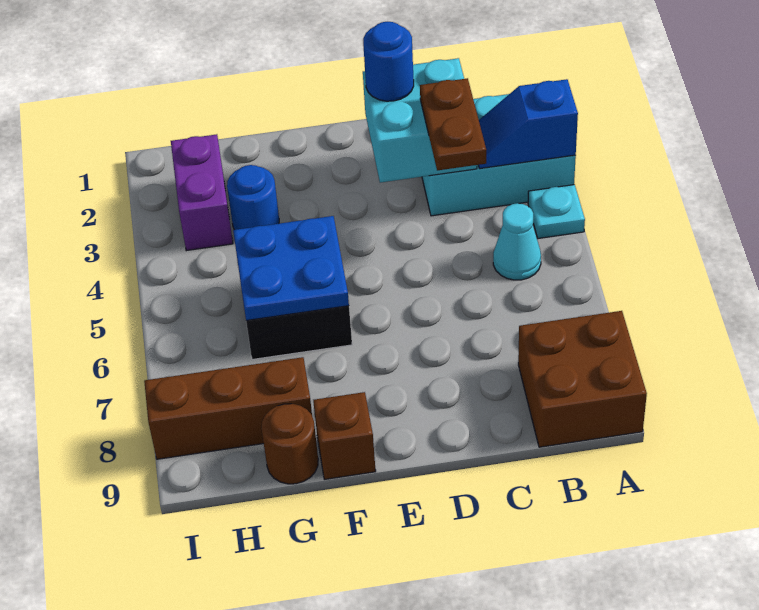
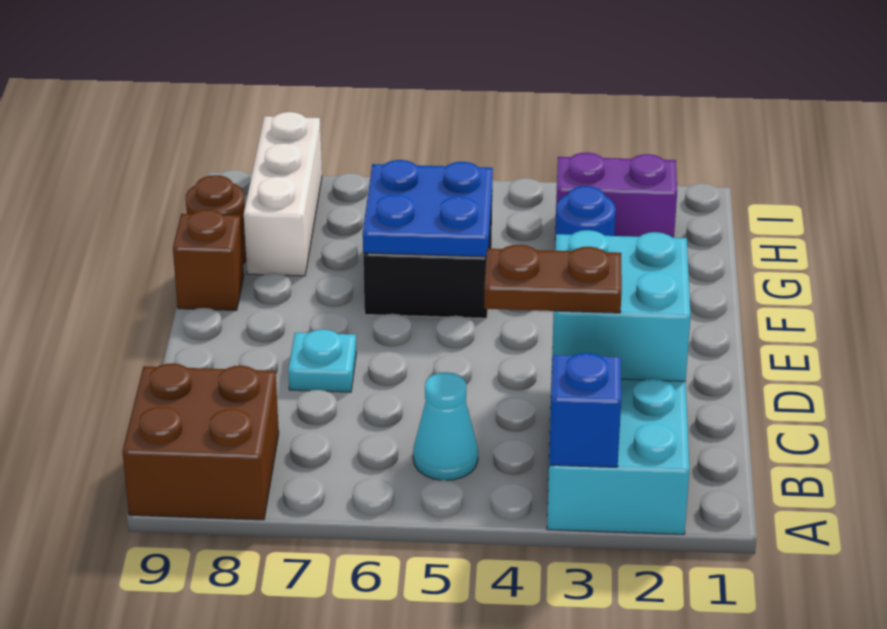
cyan plate A4 level 1 -> cyan plate D7 level 1
blue round brick D2 level 3 -> none
brown brick G8:I8 level 1 -> white brick G8:I8 level 1

